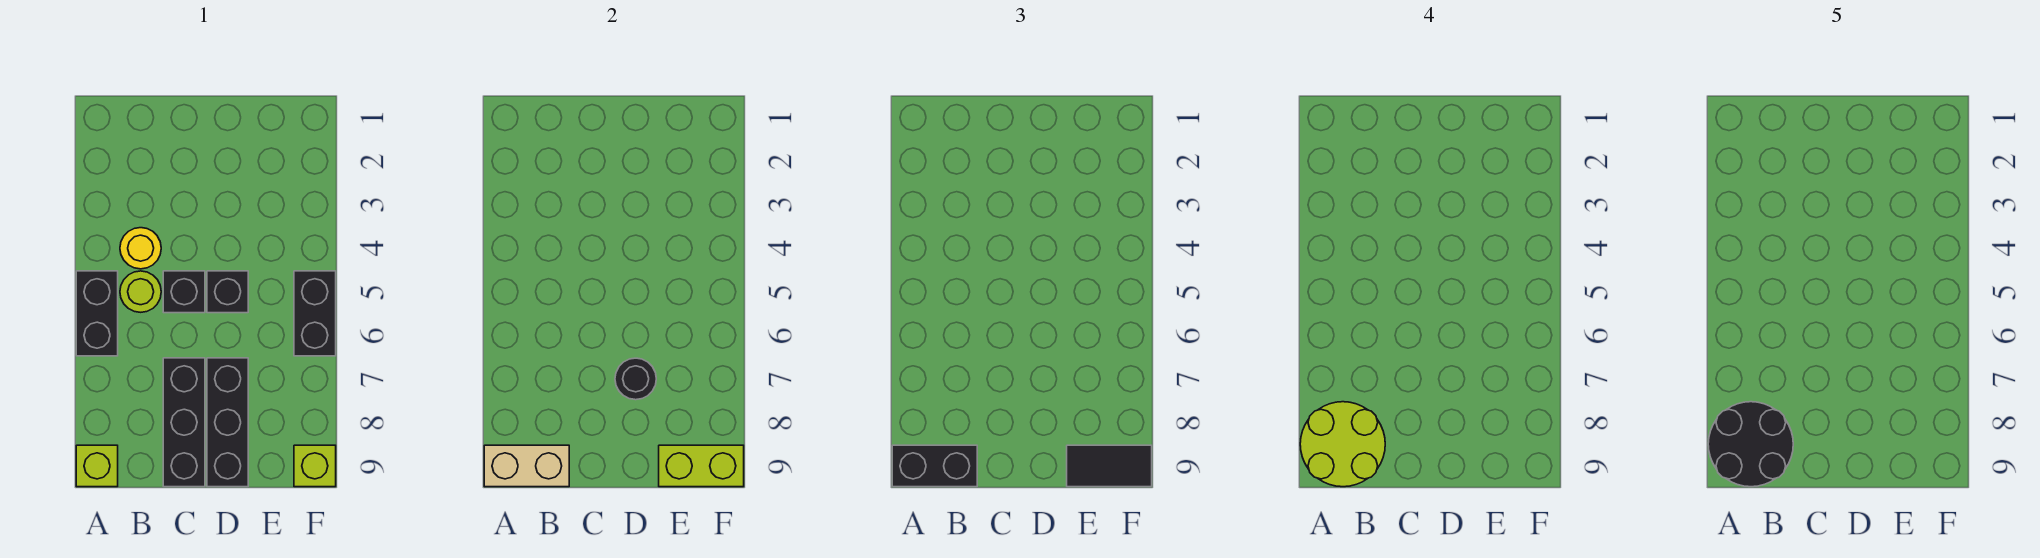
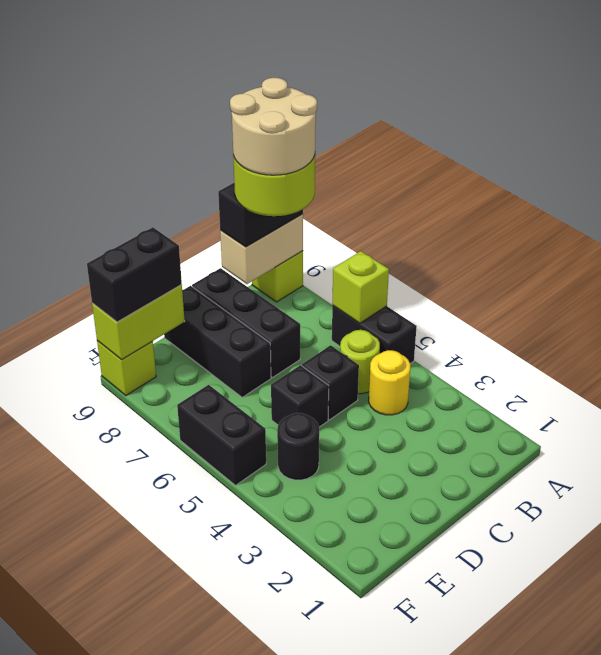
none -> lime brick A6 level 2
black round brick A8:B9 level 5 -> tan round brick A8:B9 level 5
black round brick D7 level 2 -> black round brick E4 level 1
black tile E9:F9 level 3 -> black brick E9:F9 level 3

